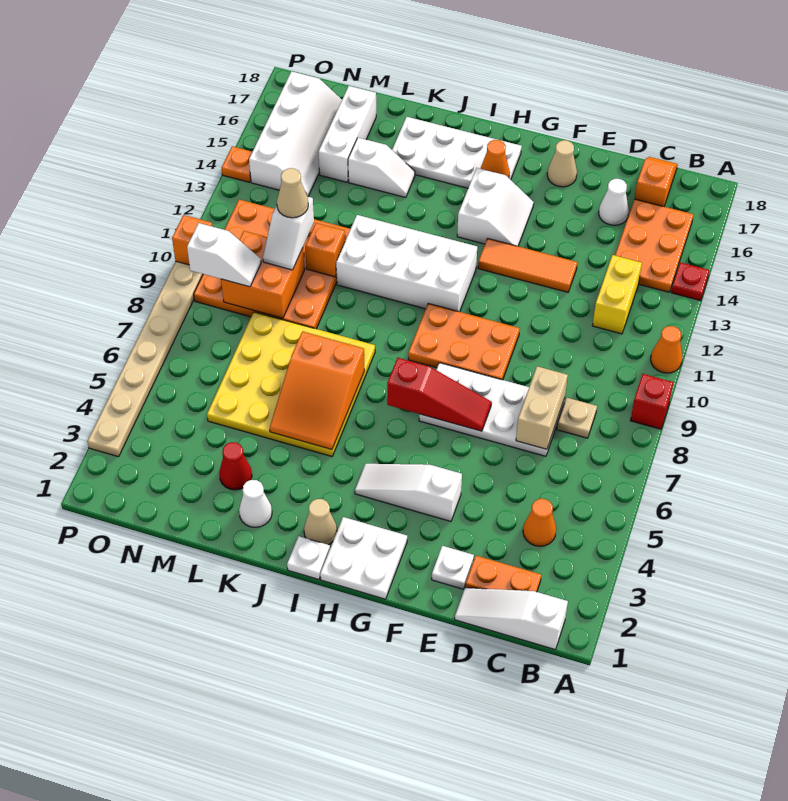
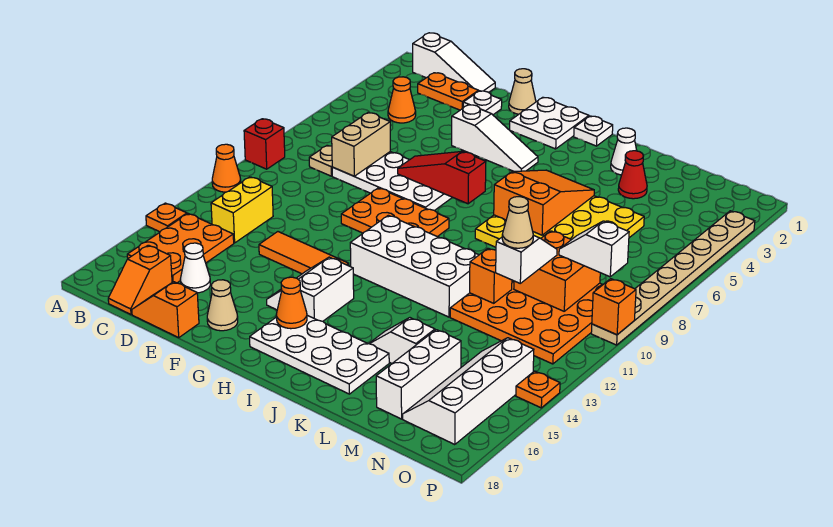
red plate A14 level 1 -> orange plate A14 level 1
none -> orange slope D18:E18 level 1 top E
tan cone I2 level 1 -> tan cone F1 level 1

